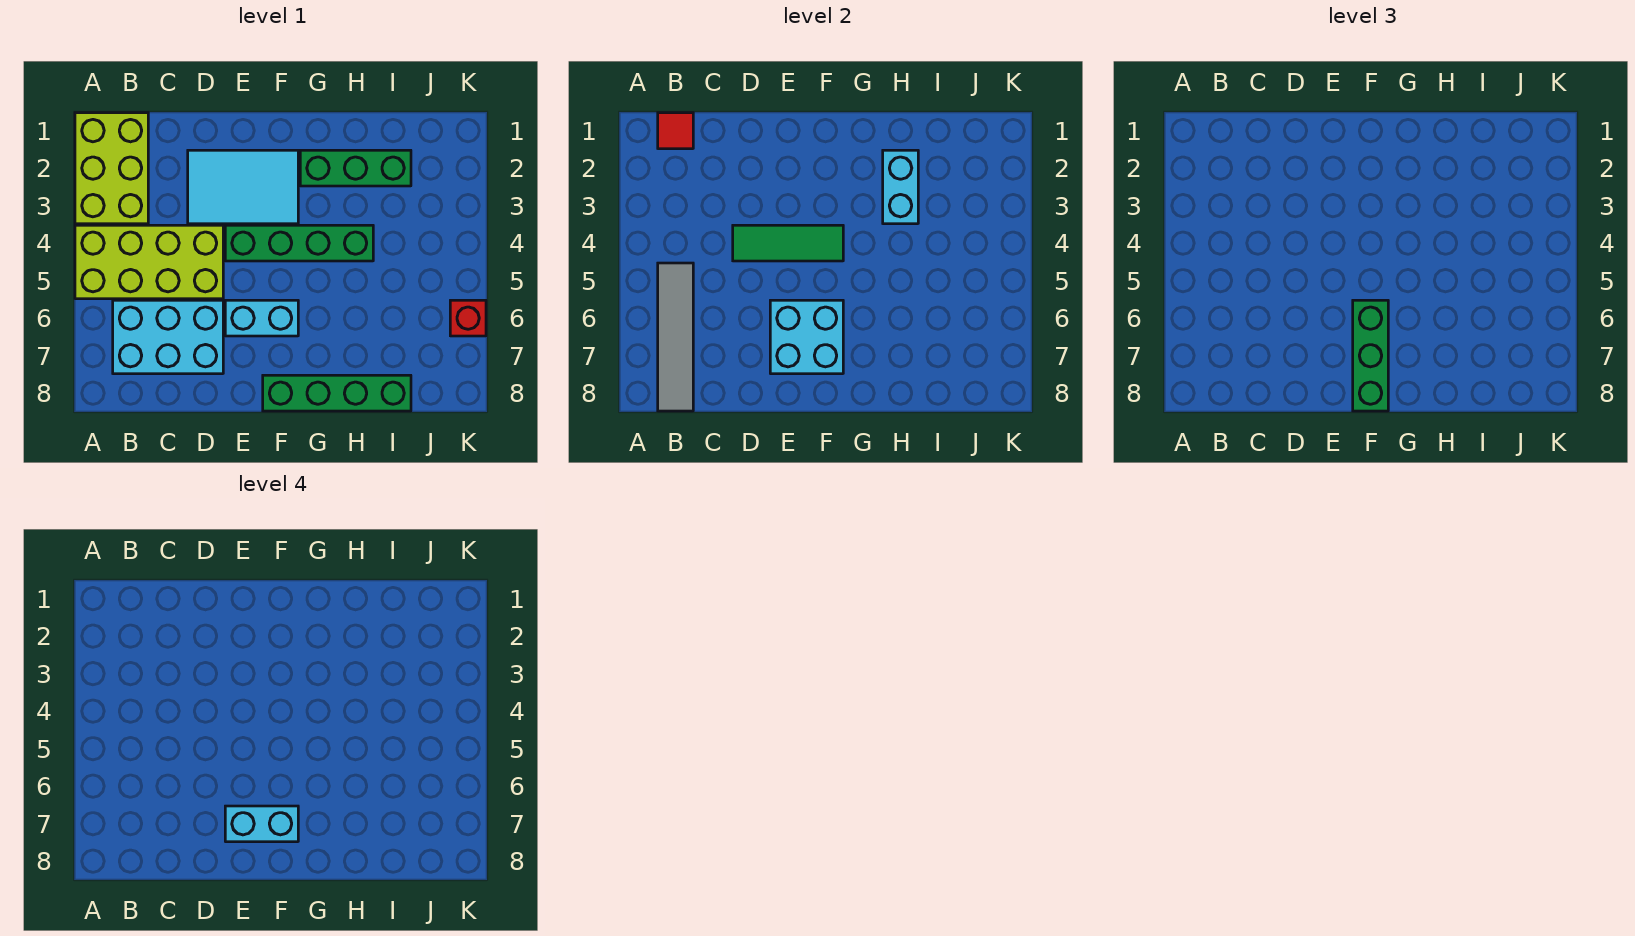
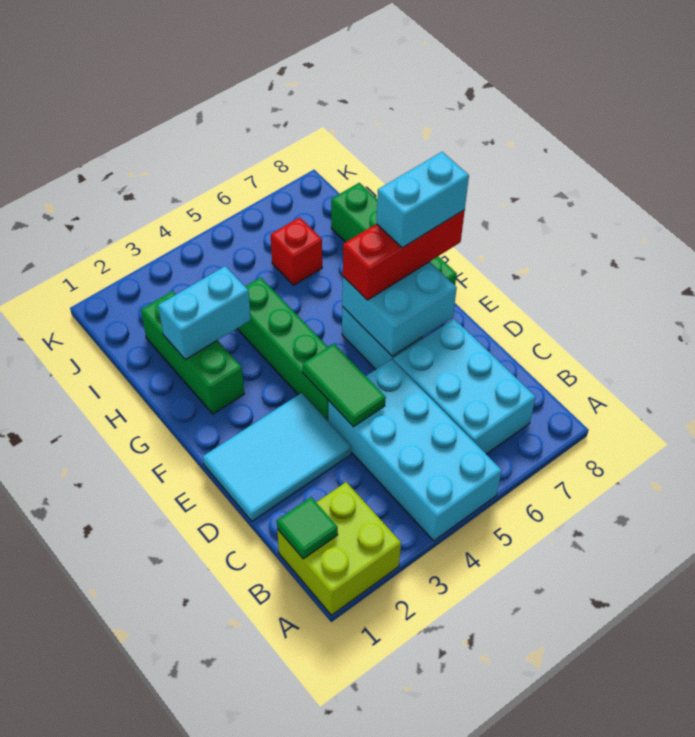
lime brick A1:B3 level 1 -> lime brick A1:B2 level 1
lime brick A4:D5 level 1 -> cyan brick A4:D5 level 1
red tile B1 level 2 -> green tile B1 level 2
grey tile B5:B8 level 2 -> none
cyan tile D2:F3 level 1 -> cyan tile D1:E3 level 1
green tile D4:F4 level 2 -> green tile D4:E4 level 2
cyan brick E7:F7 level 4 -> cyan brick F7:F8 level 4
green brick F6:F8 level 3 -> red brick F6:F8 level 3
red brick K6 level 1 -> red brick I6 level 1

